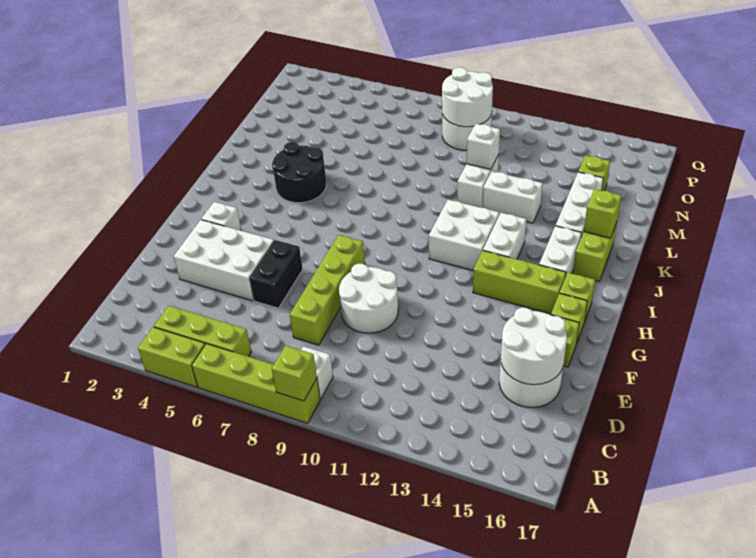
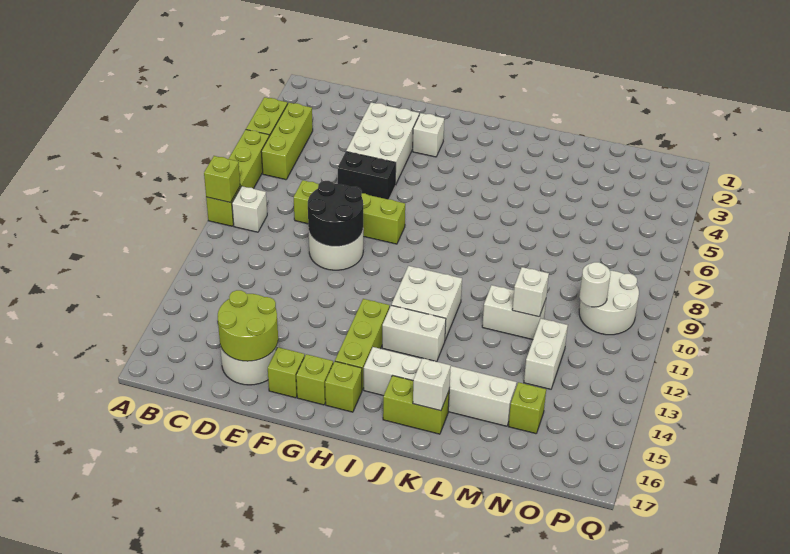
white round brick D15:E16 level 2 -> lime round brick D15:E16 level 2
black round brick J4:K5 level 1 -> black round brick E9:F10 level 2
lime brick K16 level 2 -> white brick K16 level 2
white brick L12:L13 level 1 -> white brick N12:N13 level 1
white round brick O9:P10 level 2 -> white round brick O10 level 2

